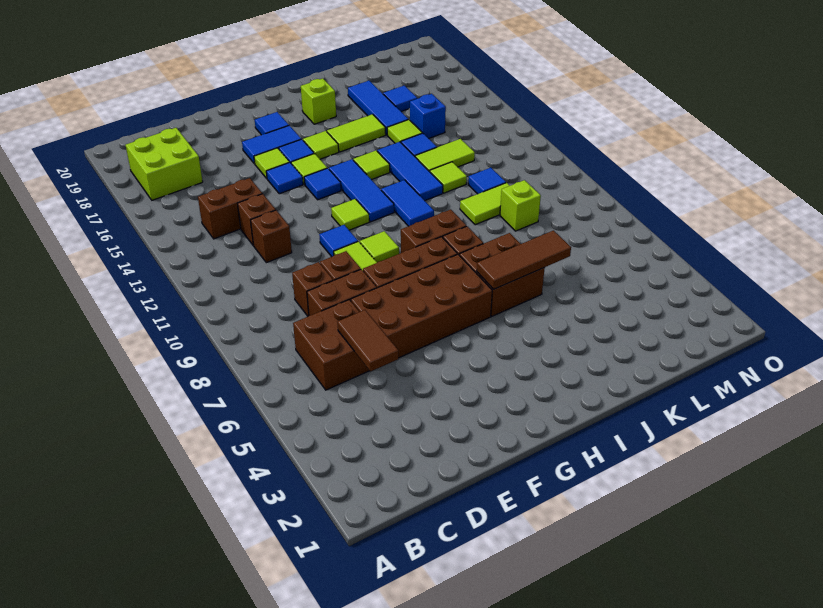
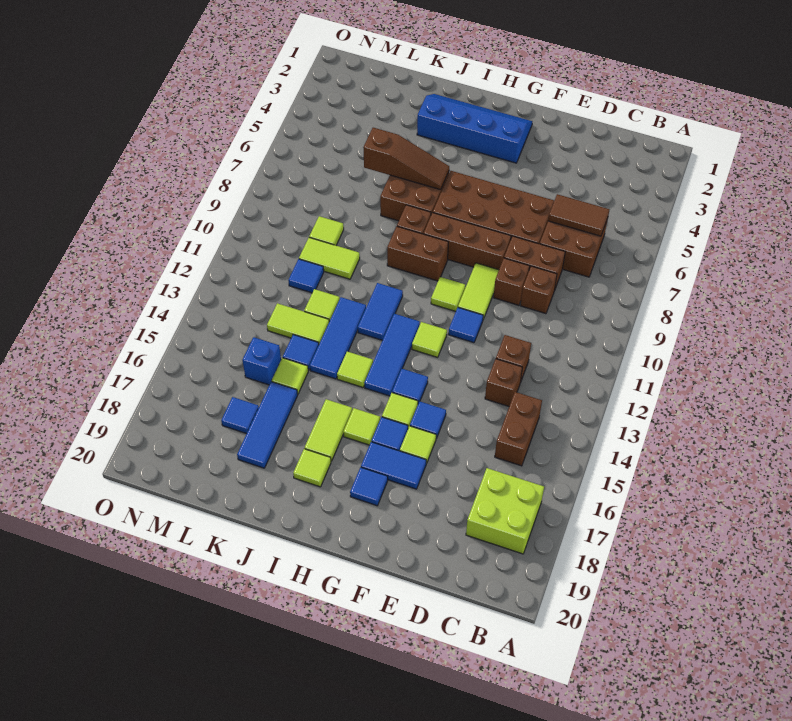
brown brick C14:D14 level 1 -> brown brick C14:C15 level 1
brown tile D5:D6 level 2 -> brown tile C6:D6 level 2
none -> blue slope G2:J3 level 1 top 3
brown tile I6:K6 level 2 -> brown slope I6:K6 level 2 top K
lime tile I16:J16 level 1 -> lime tile I16:I17 level 1
lime brick I18 level 1 -> lime tile I18 level 1
lime brick L9 level 1 -> lime tile L9 level 1

